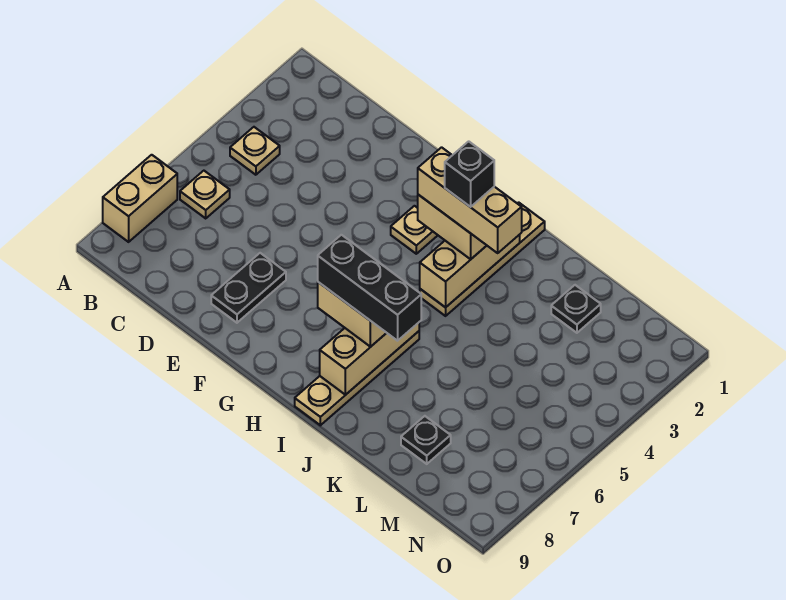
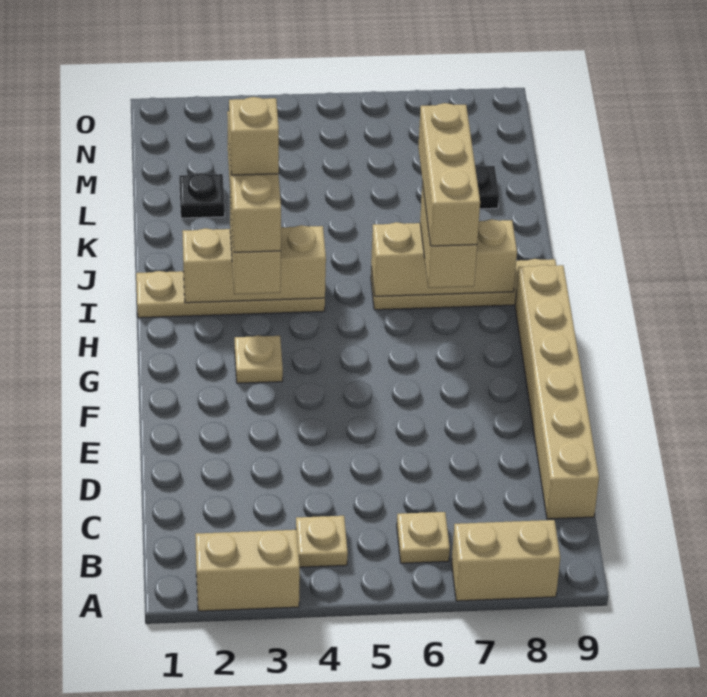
none -> tan brick A2:A3 level 1
none -> tan brick C9:H9 level 1
black plate E7:E8 level 1 -> none
black brick H7:J7 level 4 -> tan brick H7:J7 level 4
black brick I3 level 5 -> tan brick I3 level 5

